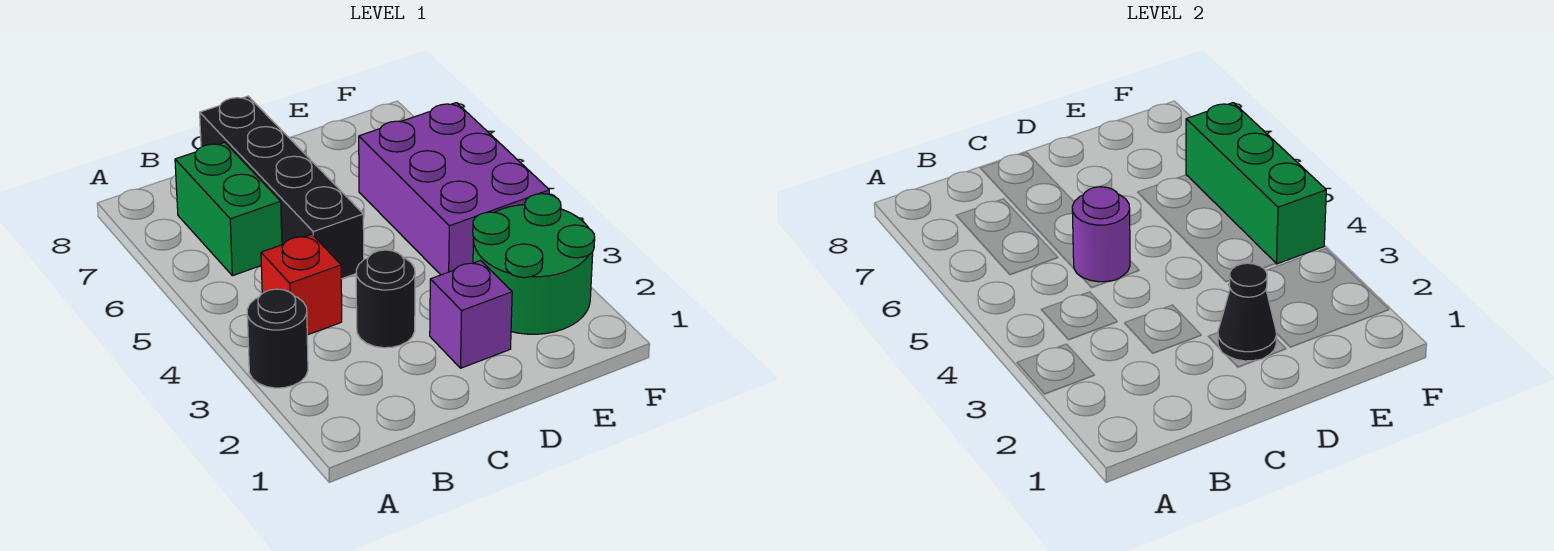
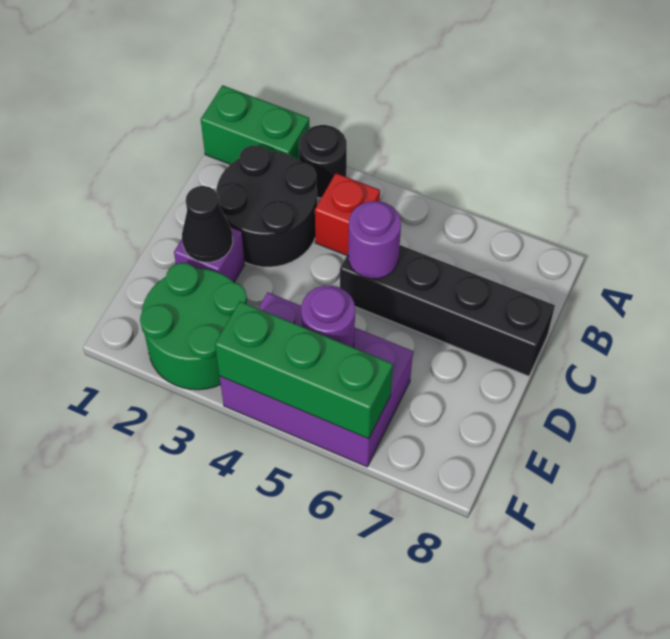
green brick B6:B7 level 1 -> green brick A1:A2 level 1
black round brick C3 level 1 -> black round brick B2:C3 level 1
none -> purple round brick E5 level 2

